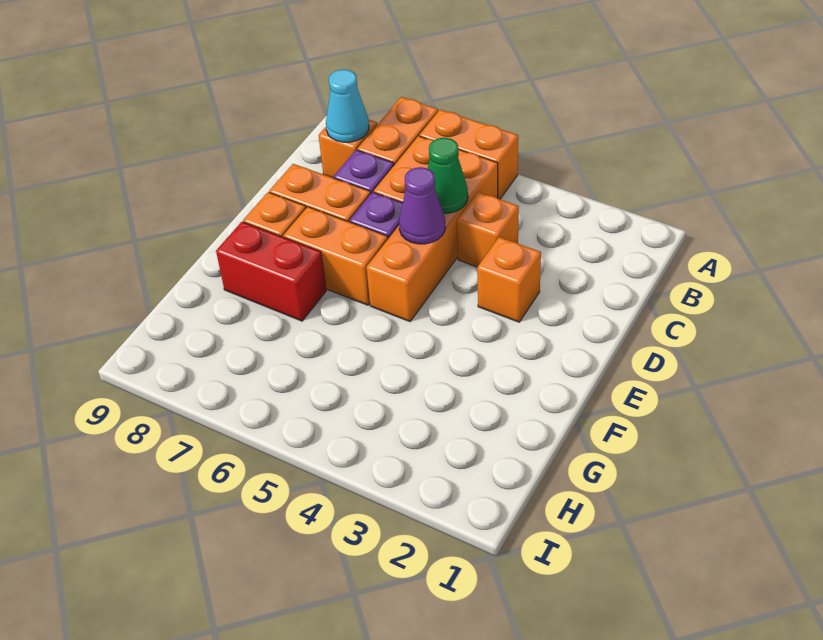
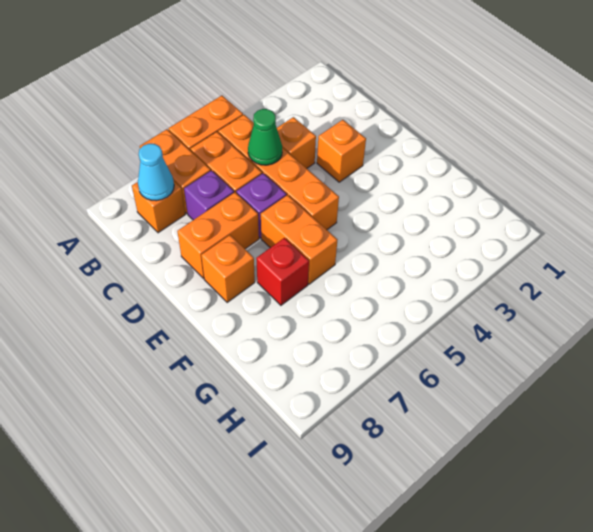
purple cone D5 level 2 -> none
orange brick E6:E7 level 1 -> orange brick E6:F6 level 1
red brick F7:F8 level 1 -> red brick F7 level 1

